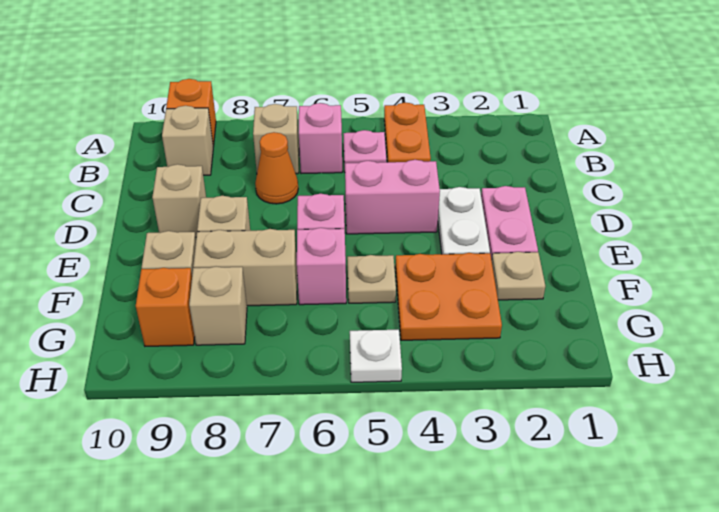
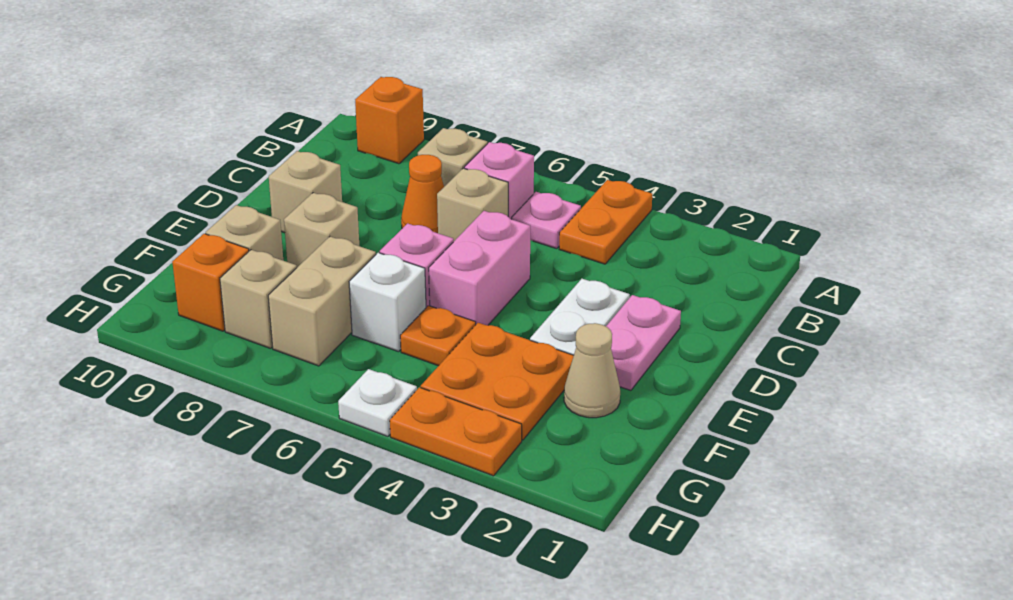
tan brick B9 level 1 -> tan brick C6 level 1
pink brick D4:D5 level 1 -> pink brick D5:E5 level 1
tan plate F2 level 1 -> tan cone F2 level 1
tan plate F5 level 1 -> orange plate F5 level 1
pink brick F6 level 1 -> white brick F6 level 1
tan brick F7:F8 level 1 -> tan brick F7:G7 level 1
none -> orange plate H3:H4 level 1

